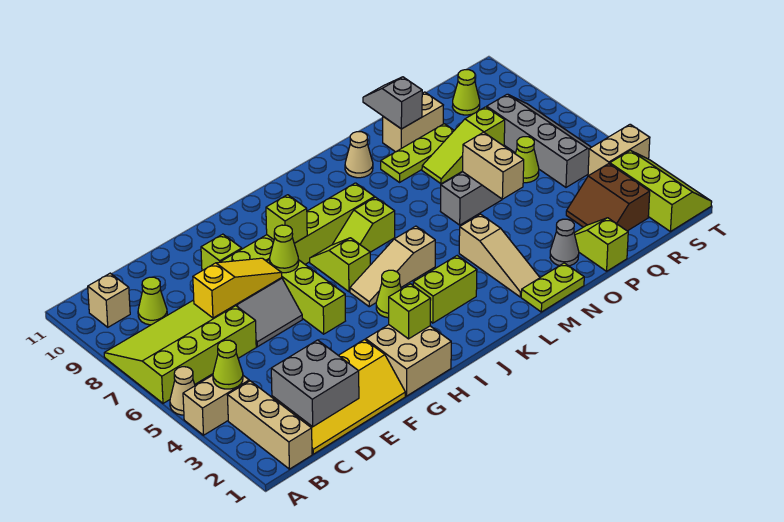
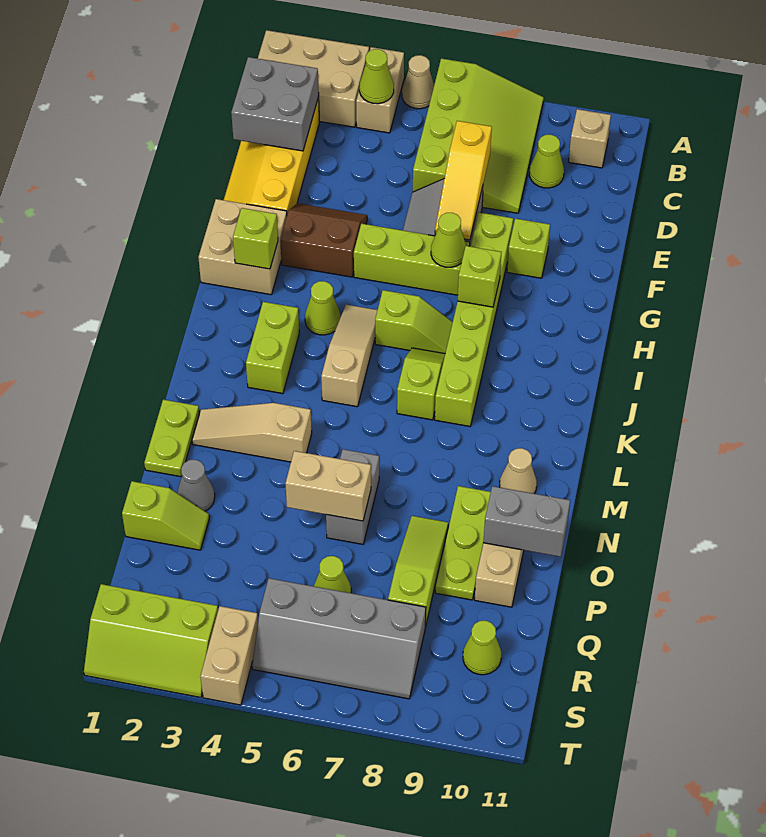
tan brick B1:B3 level 1 -> tan brick A1:B3 level 1
grey slope O10:O11 level 2 top 10 -> grey brick O10:O11 level 2
brown slope Q2:R3 level 1 top R -> brown slope F3:G4 level 1 top G

